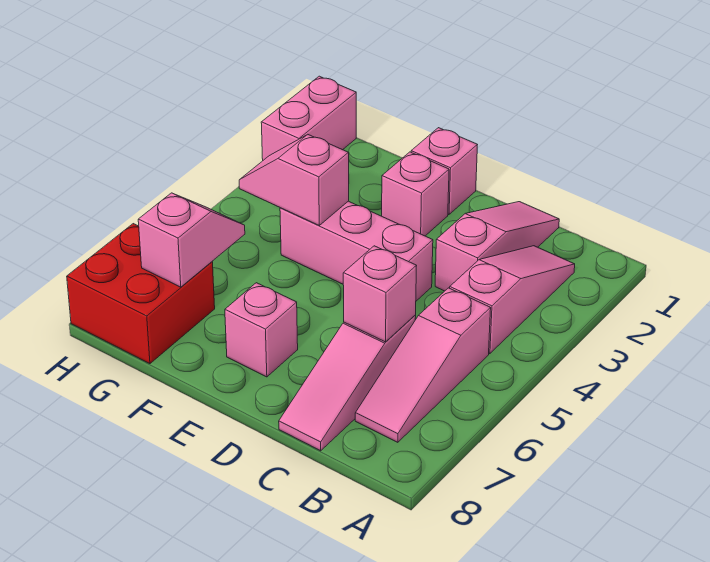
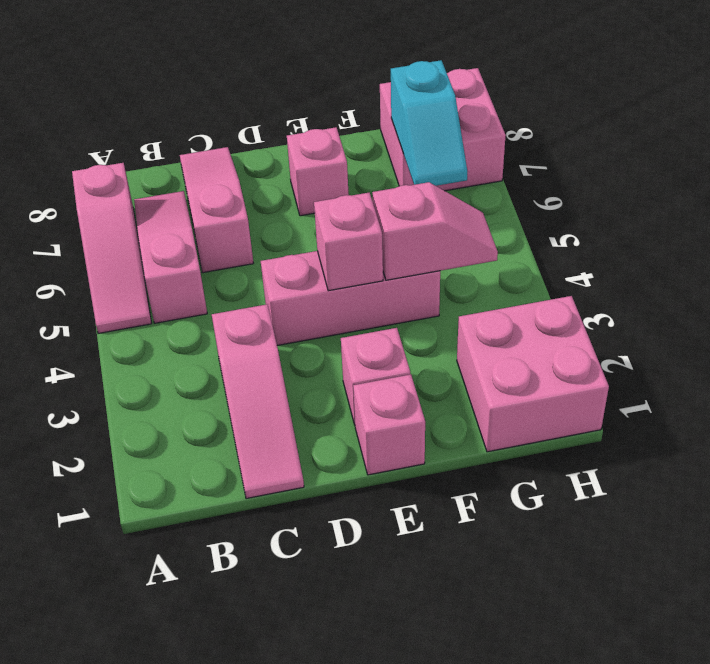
pink slope B2:B4 level 1 top 4 -> pink slope A5:A7 level 1 top 7
pink brick C6 level 2 -> pink brick E4 level 2
pink slope G6:G7 level 2 top 7 -> cyan slope G6:G7 level 2 top 7
red brick G7:H8 level 1 -> pink brick G7:H8 level 1
pink brick H1:H2 level 1 -> pink brick G1:H2 level 1

